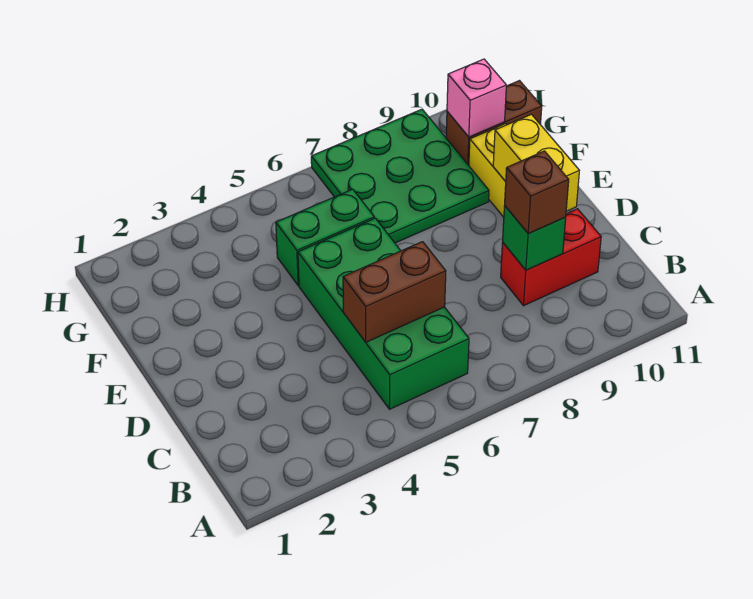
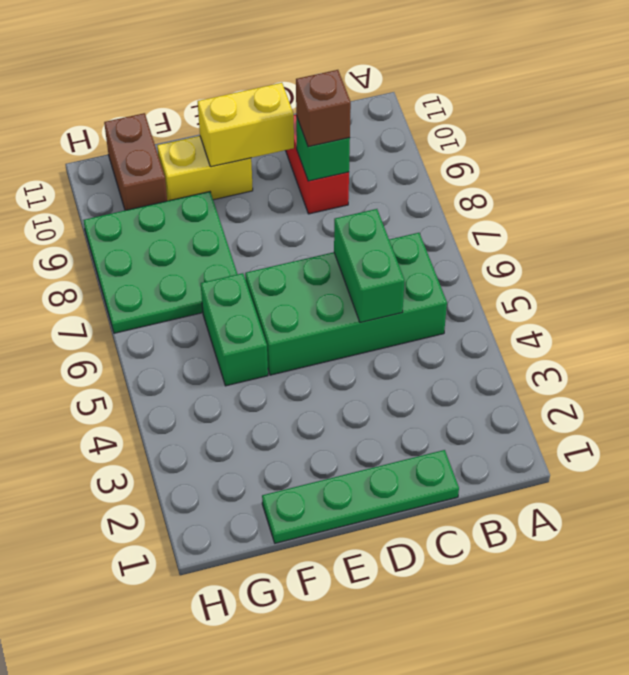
none -> green plate C1:F1 level 1
brown brick C5:C6 level 2 -> green brick C5:C6 level 2
pink brick G10 level 2 -> none

